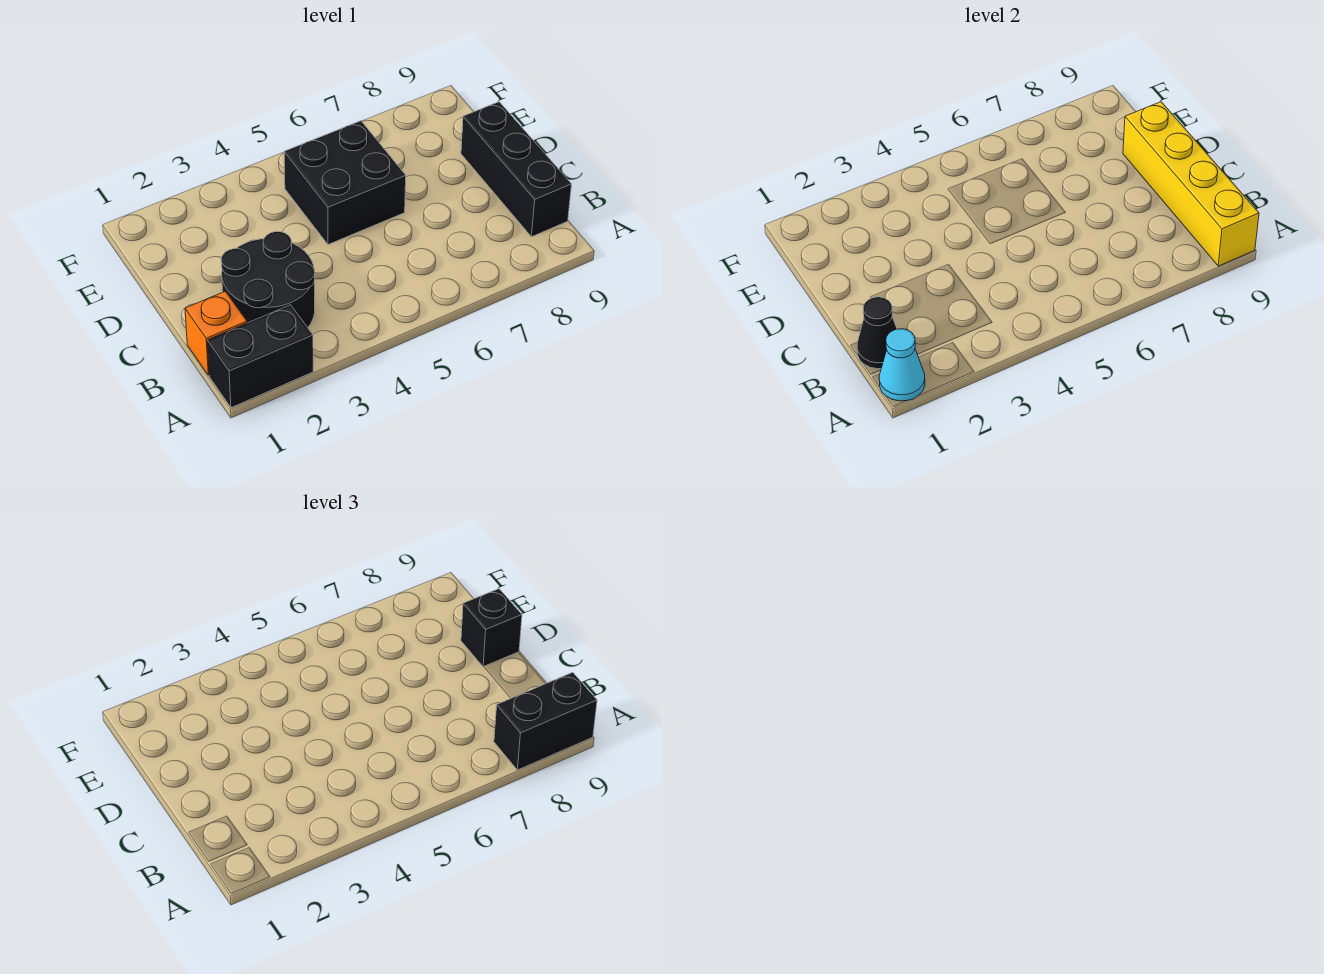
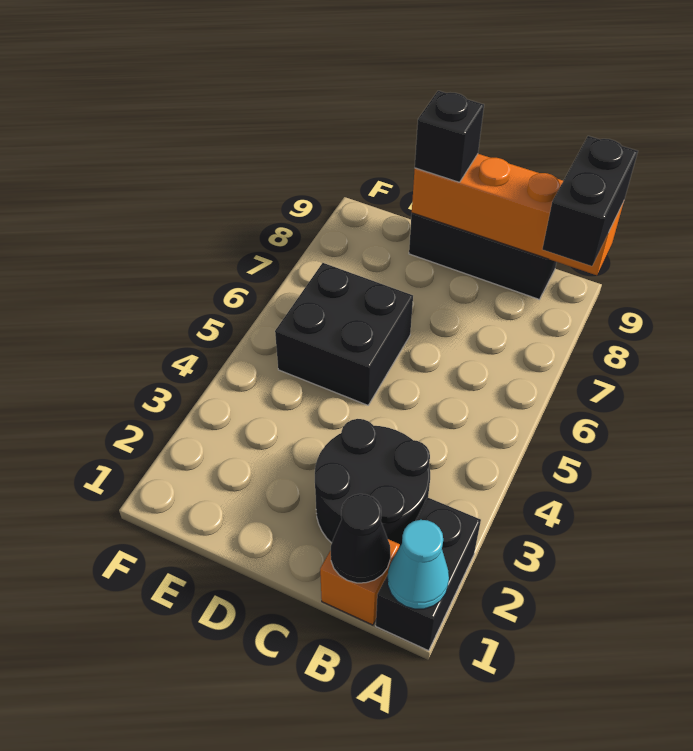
yellow brick A9:D9 level 2 -> orange brick A9:D9 level 2

